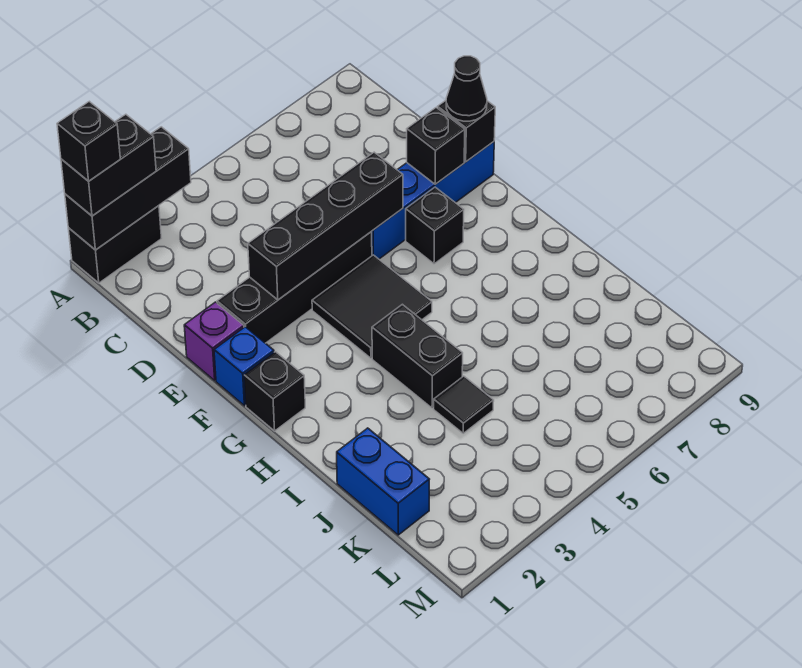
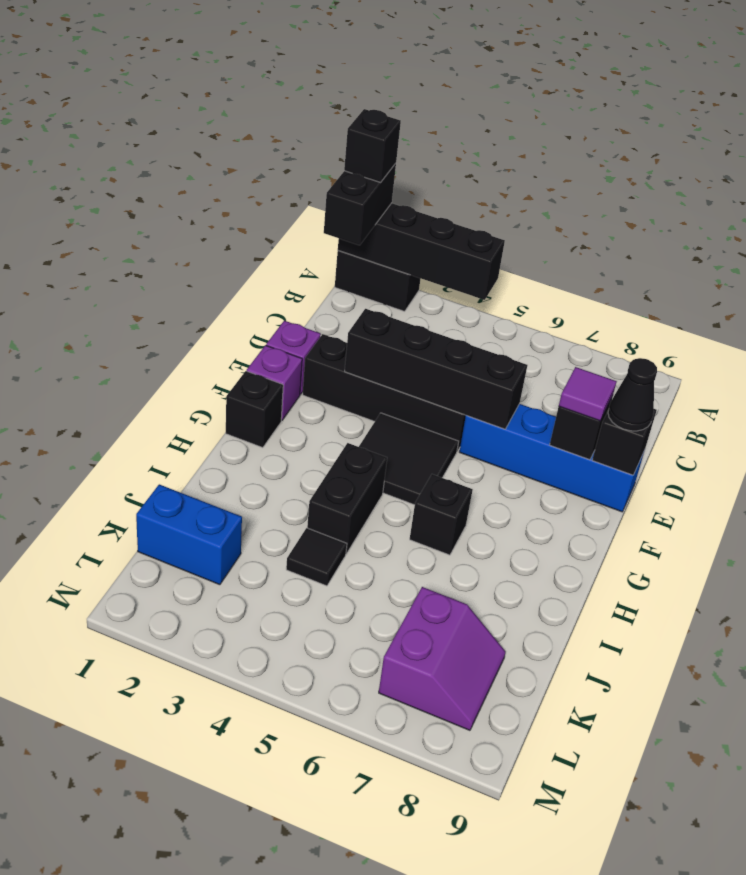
black brick A1:A3 level 2 -> black brick A1:A4 level 2
black brick A1:A2 level 3 -> black brick A1:B1 level 3
none -> purple tile E8 level 3
blue brick F1 level 1 -> purple brick F1 level 1
black brick F7 level 1 -> black brick H6 level 1
blue brick J1:K1 level 1 -> blue brick K1:K2 level 1
none -> purple slope K7:L8 level 1 top 7

